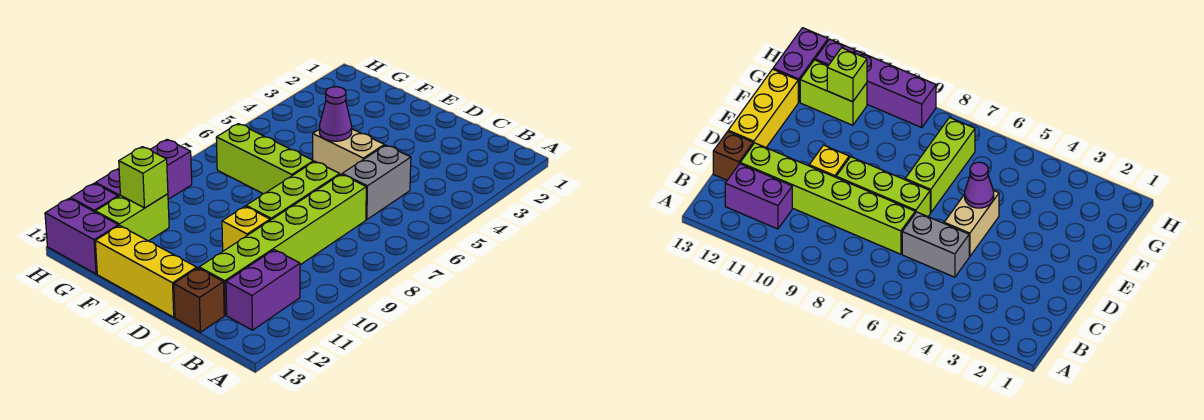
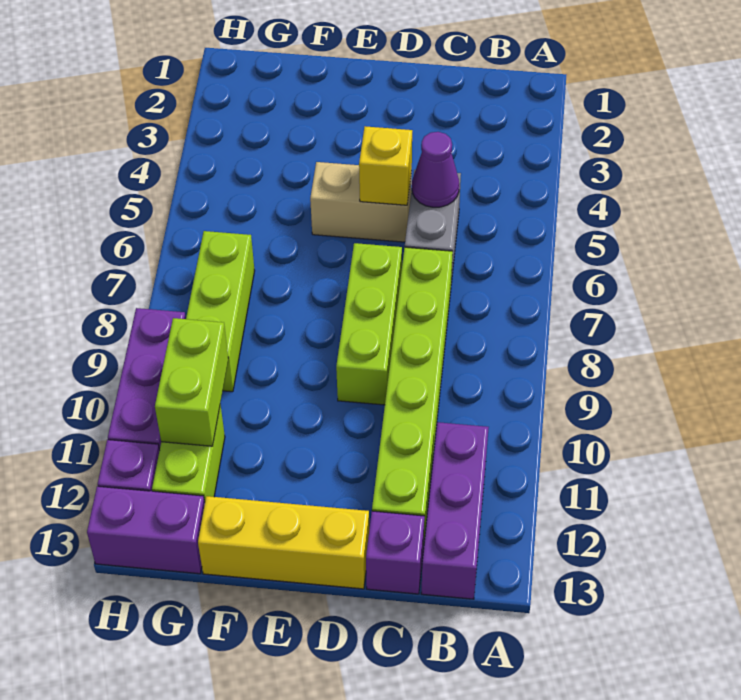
purple brick B11:B12 level 1 -> purple brick B11:B13 level 1
brown brick C13 level 1 -> purple brick C13 level 1
yellow brick D10 level 1 -> yellow brick D5 level 2
purple cone E5 level 2 -> purple cone C5 level 2
lime brick E7:G7 level 1 -> lime brick G7:G9 level 1
lime brick G11 level 2 -> lime brick G10:G11 level 2

